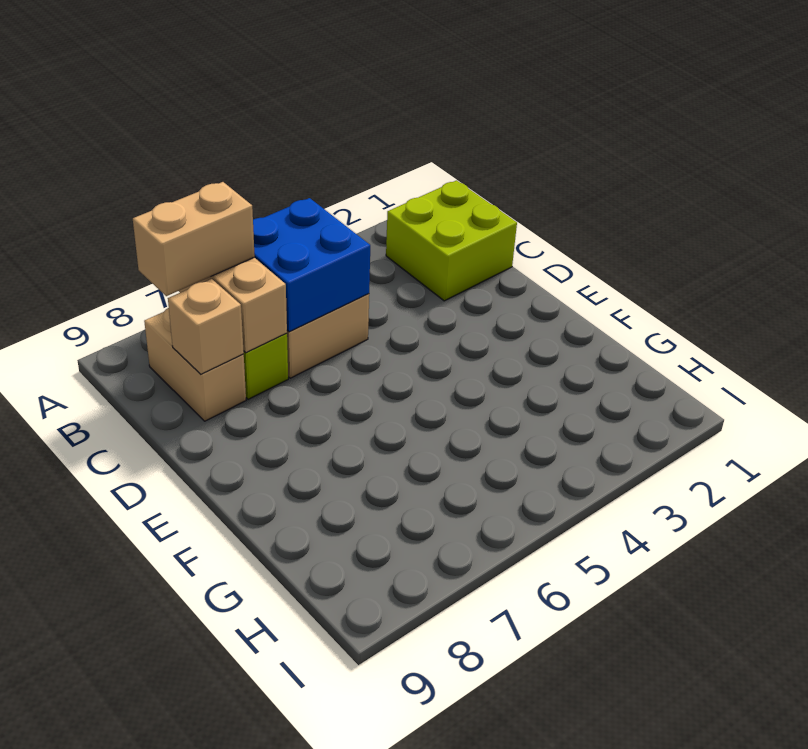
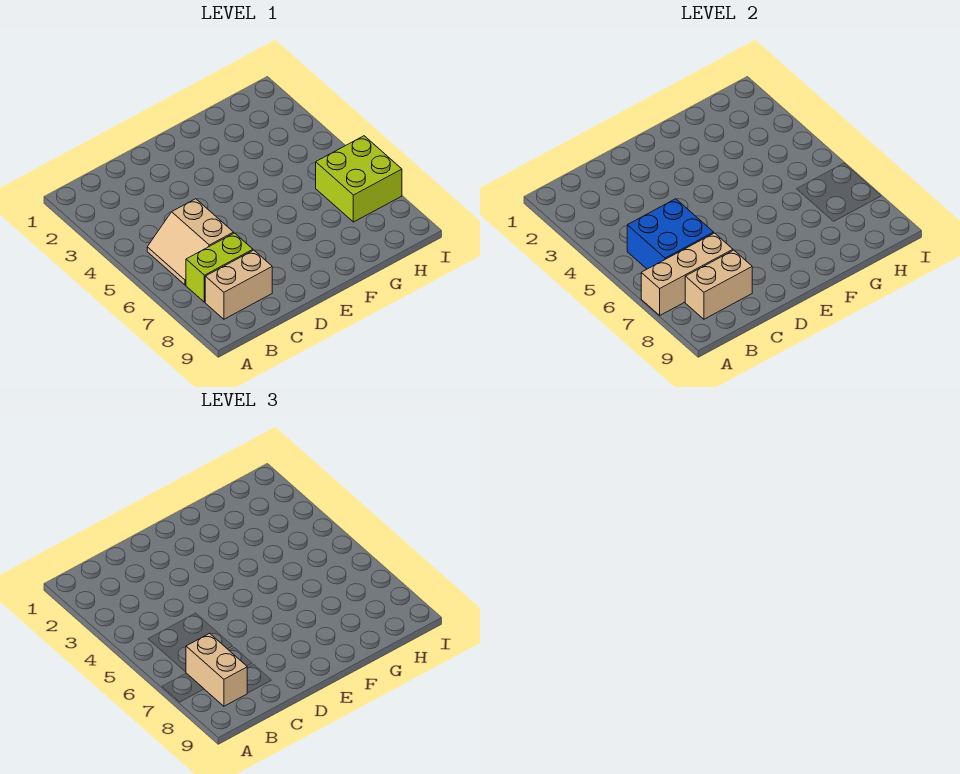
lime brick B1:C2 level 1 -> lime brick H6:I7 level 1
tan brick C8 level 2 -> tan brick B8:C8 level 2

